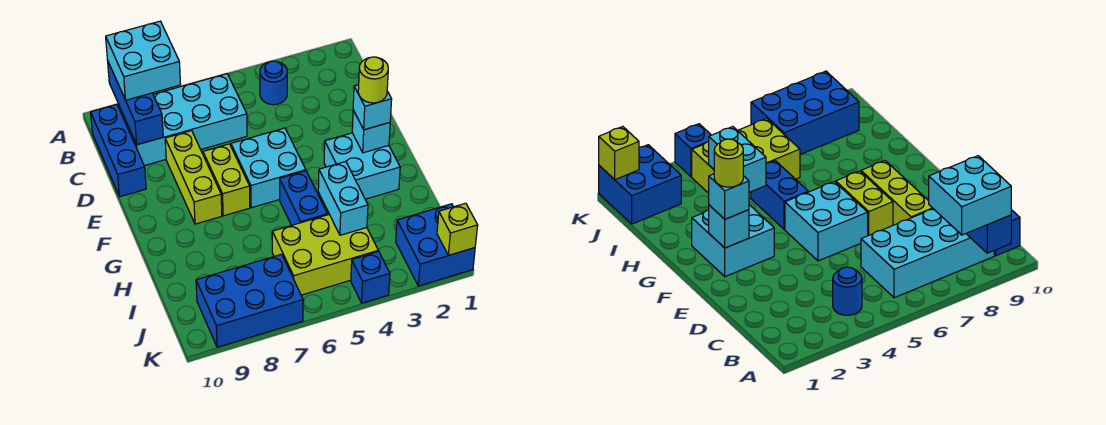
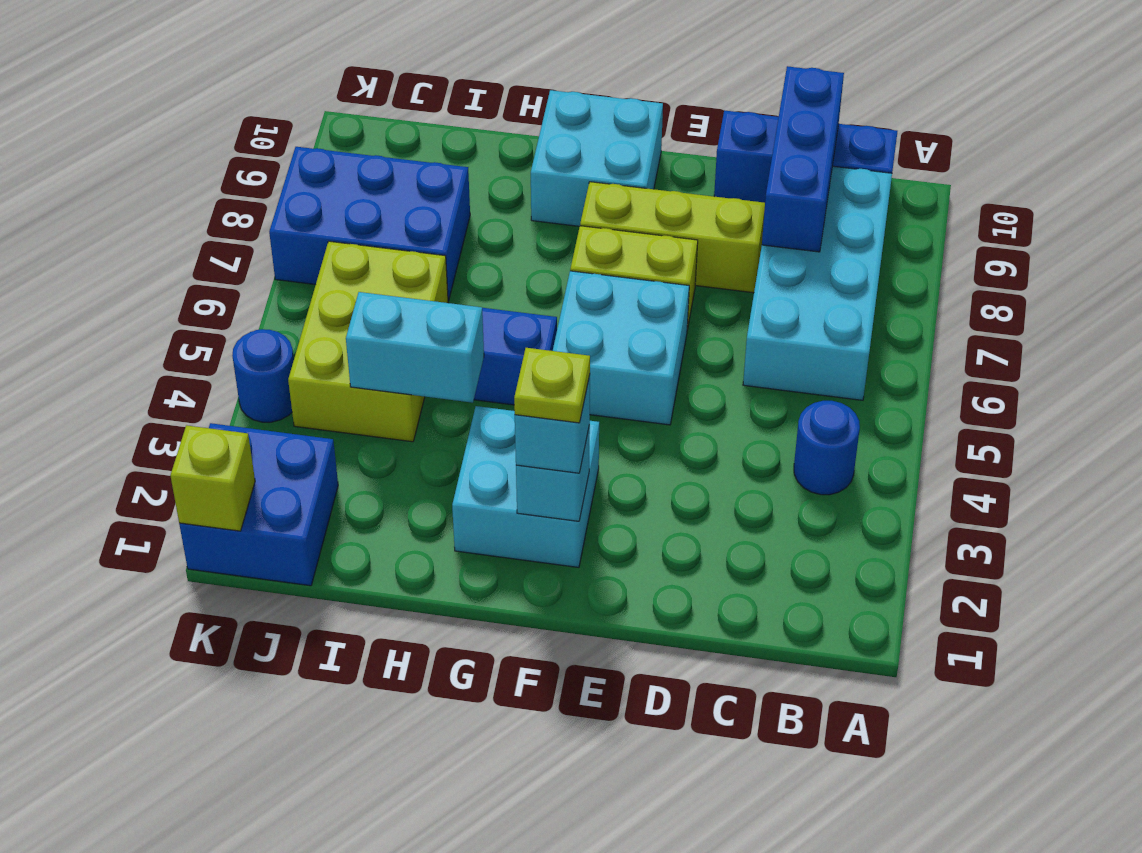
cyan brick A8:B9 level 3 -> cyan brick F9:G10 level 1
blue brick A9:C9 level 2 -> blue brick C8:C10 level 2
lime round brick F2 level 4 -> lime plate F2 level 4
blue brick J7:K9 level 1 -> blue brick I7:K8 level 1
blue brick K4 level 1 -> blue round brick K4 level 1

